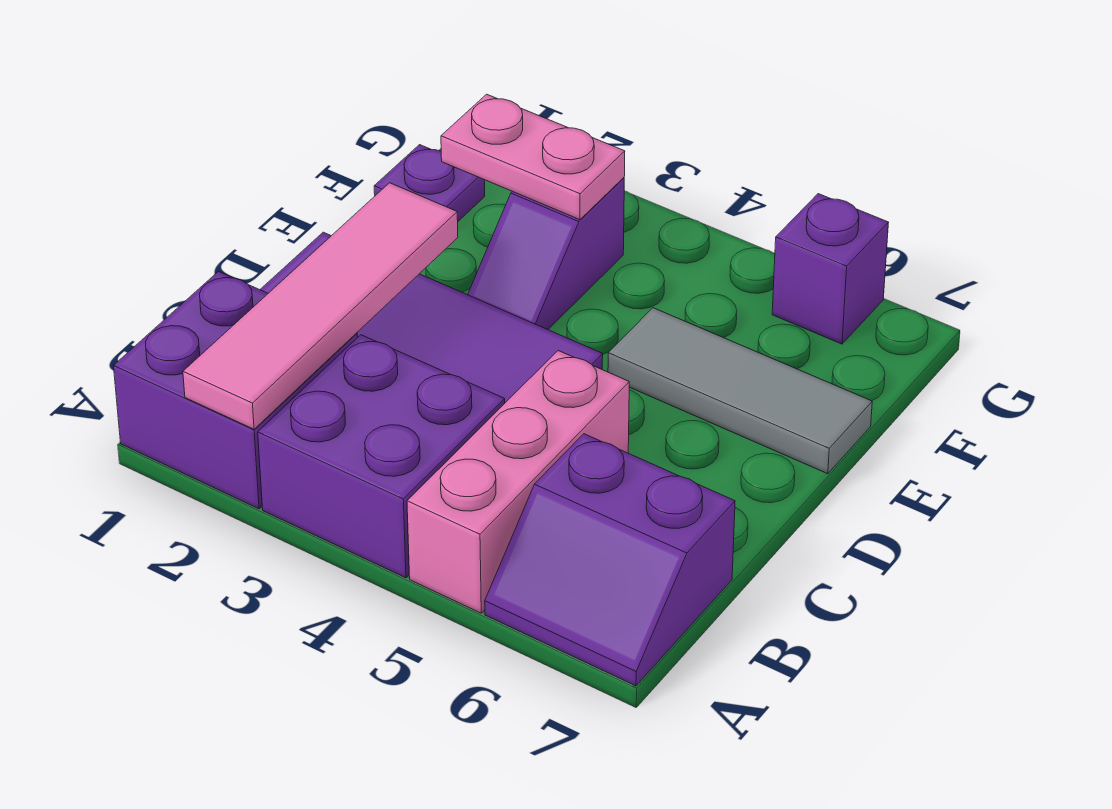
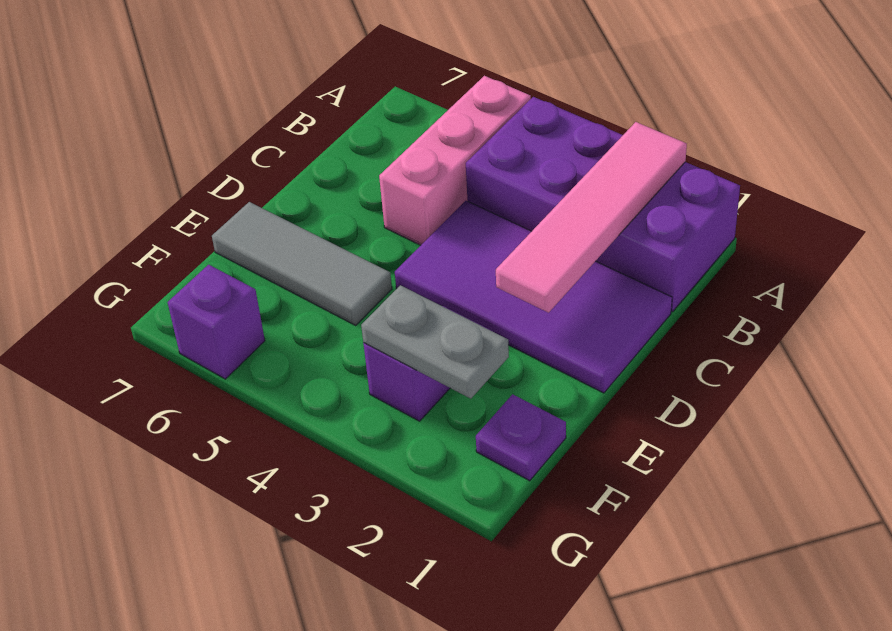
purple slope A6:B7 level 1 top B -> none
pink plate F2:F3 level 2 -> grey plate F2:F3 level 2

